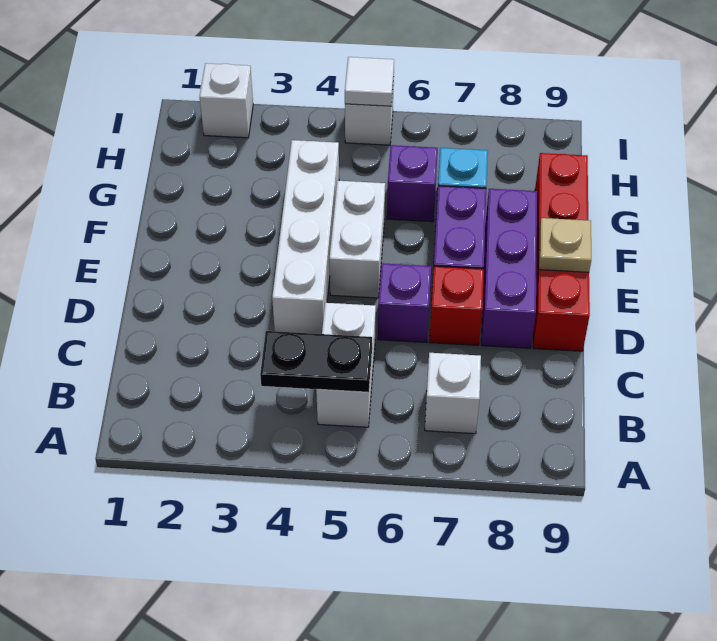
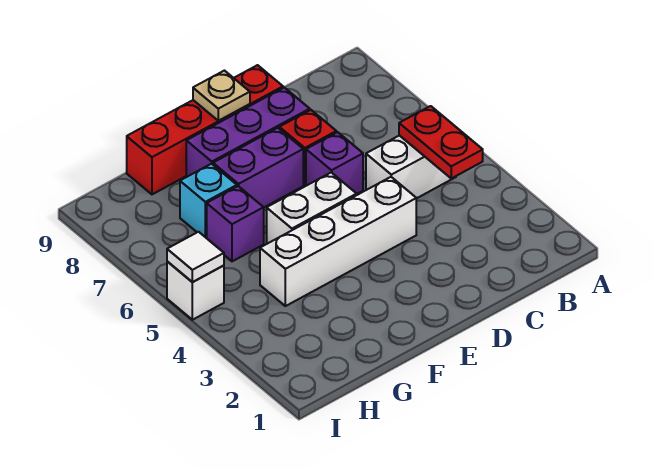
black plate B4:B5 level 2 -> red plate B4:B5 level 2
white brick B7 level 1 -> none
white brick I2 level 1 -> none

